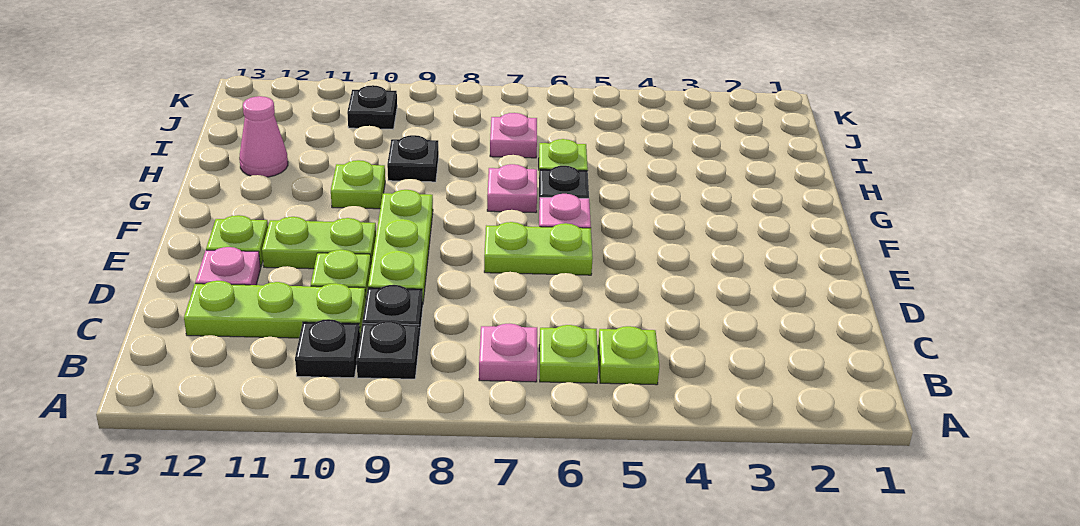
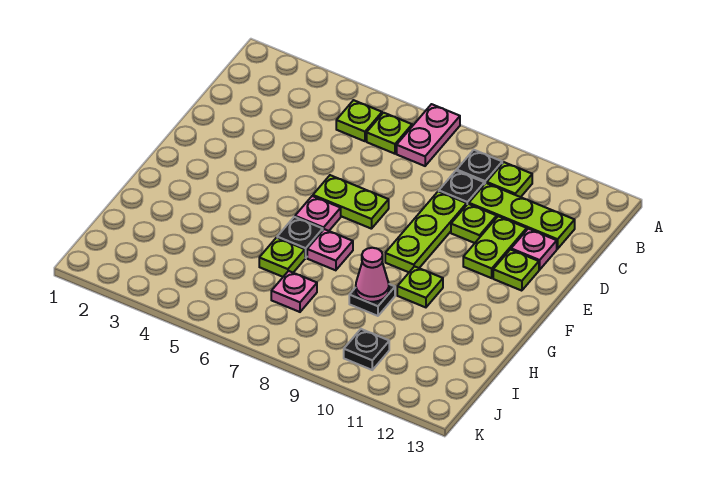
pink plate B7 level 1 -> pink plate A7:B7 level 1
black plate B10 level 1 -> lime plate B10 level 1
lime plate E10:E11 level 1 -> lime plate D11:E11 level 1
pink cone H12 level 1 -> pink cone H9 level 2

